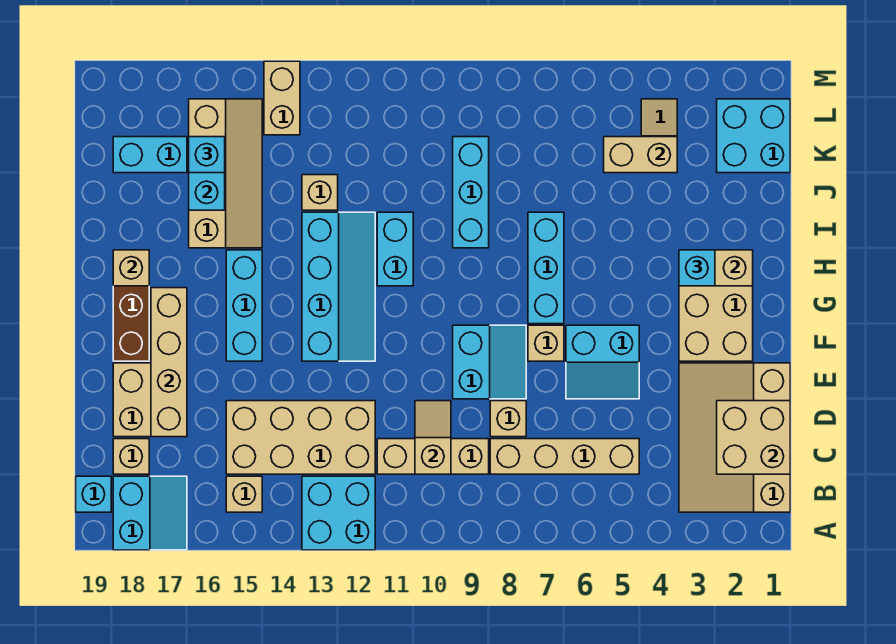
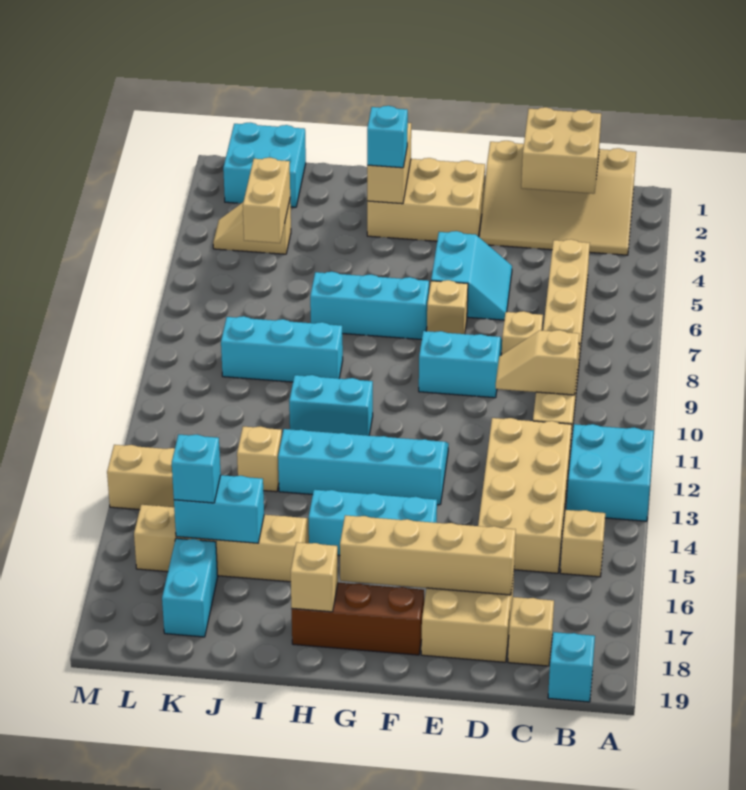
cyan slope A17:B18 level 1 top 18 -> none

